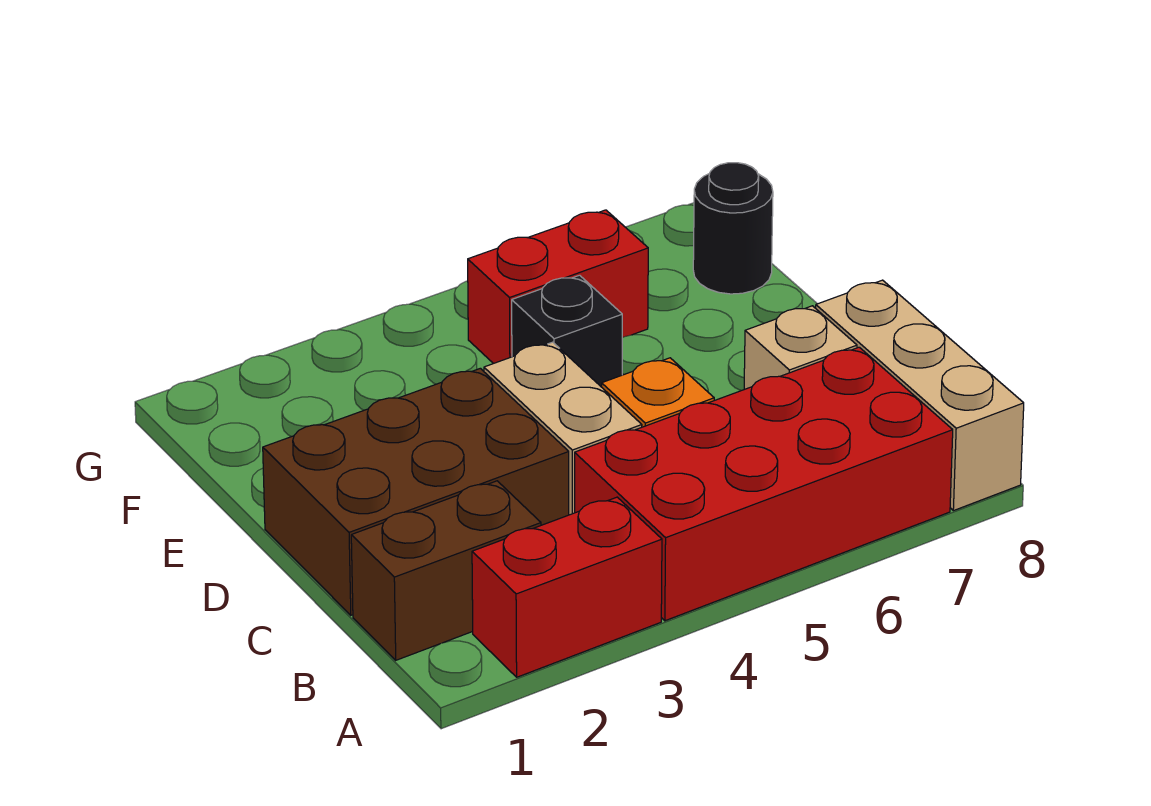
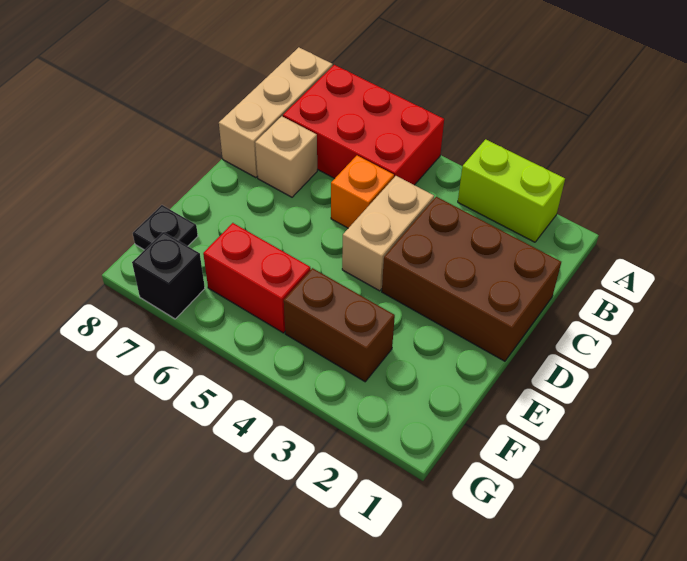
red brick A2:A3 level 1 -> lime brick A2:A3 level 1
red brick A4:B7 level 1 -> red brick A5:B7 level 1
brown brick B1:B2 level 1 -> brown brick F3:F4 level 1
black brick E5 level 1 -> black brick G7 level 1
black round brick F8 level 1 -> black plate F8 level 1

